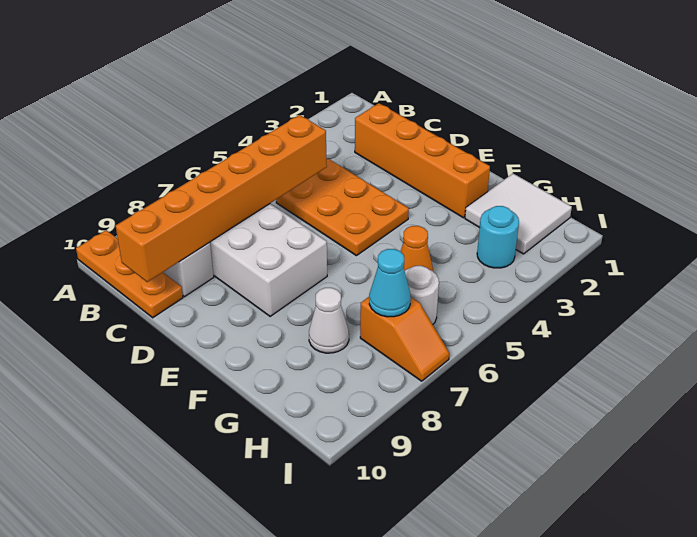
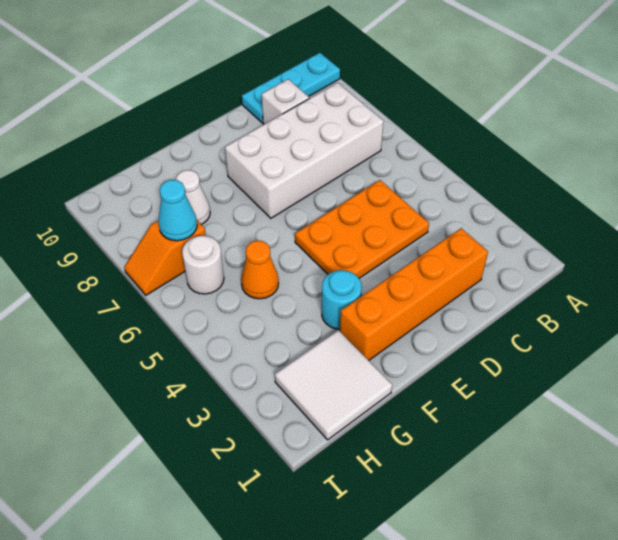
orange plate A10:C10 level 1 -> cyan plate A10:C10 level 1
orange brick C5:C10 level 2 -> none
cyan round brick H3 level 1 -> cyan round brick F3 level 1

